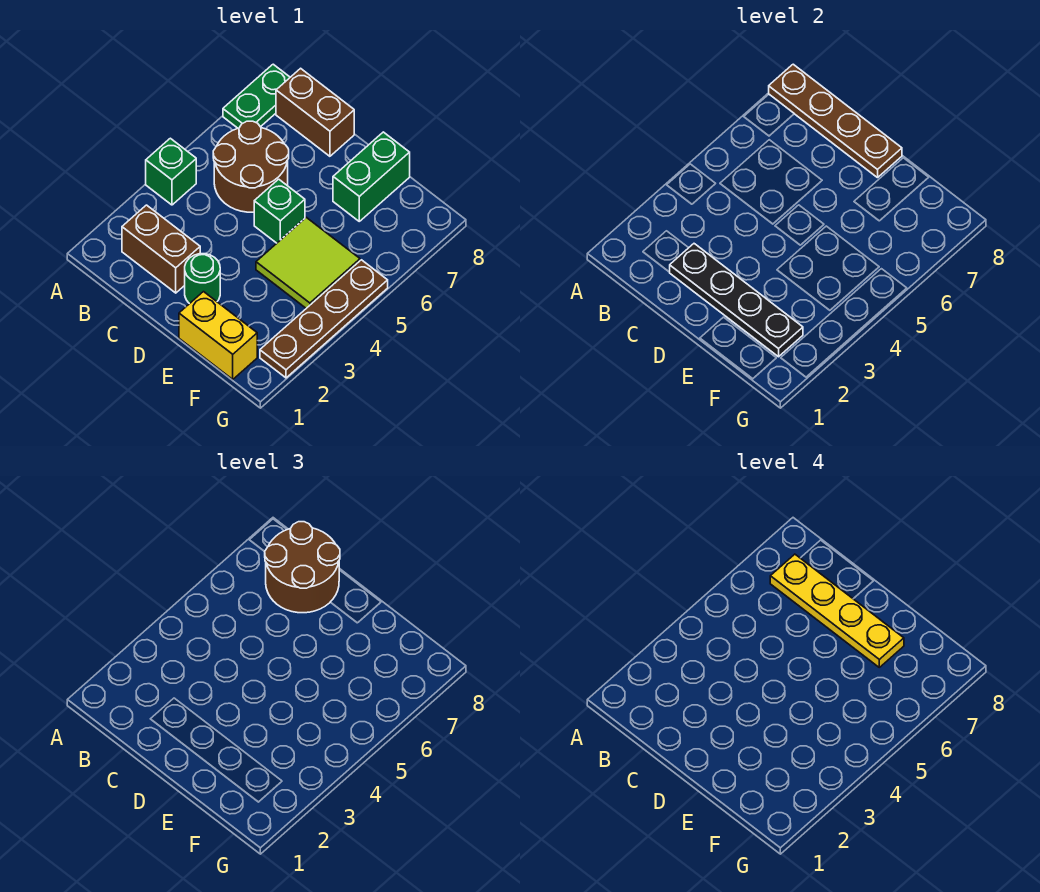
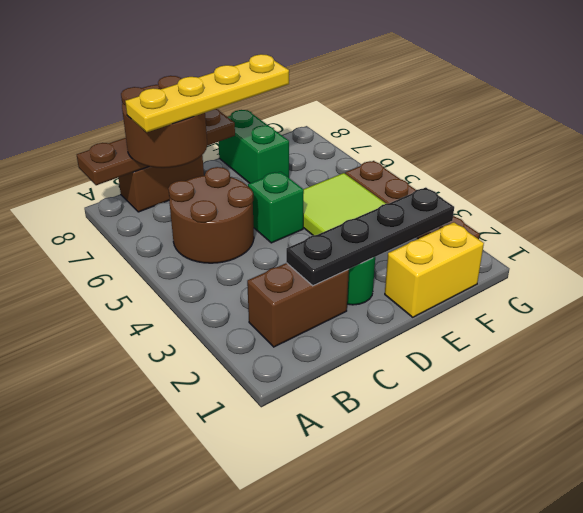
green brick A4 level 1 -> none
green plate A7:A8 level 1 -> none

